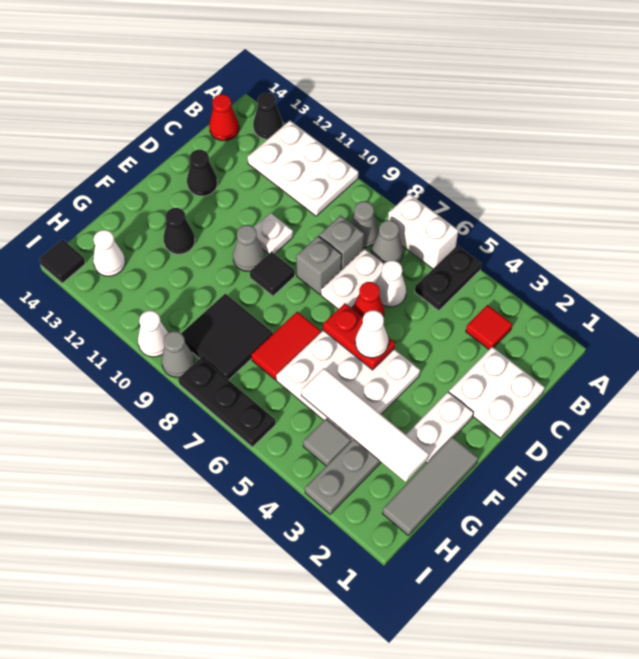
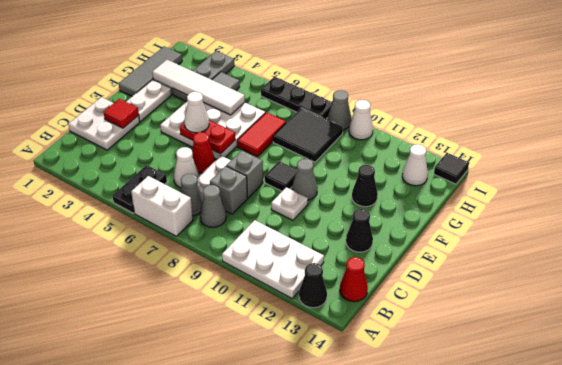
red tile B3 level 1 -> red tile D2 level 2

